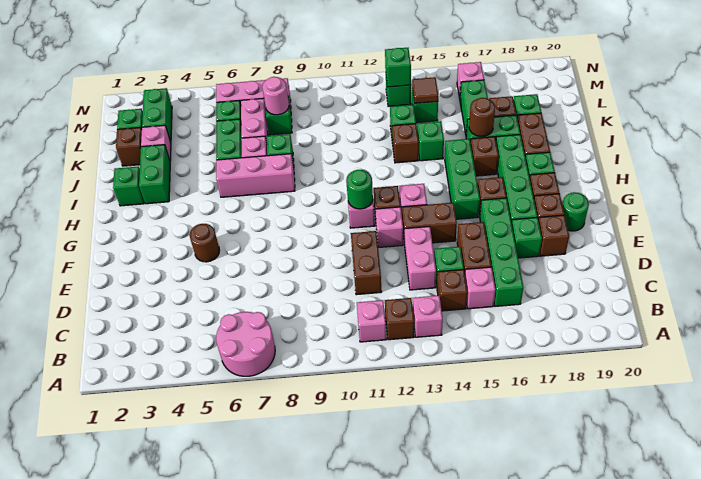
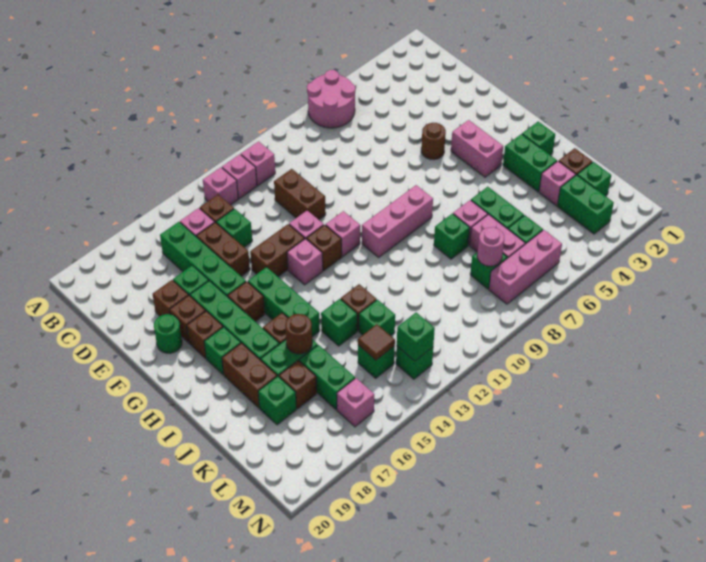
brown brick B12 level 1 -> pink brick B12 level 1
pink brick D13:E13 level 1 -> pink brick G4:H4 level 1
green round brick G11 level 2 -> none
pink brick I6:I8 level 1 -> pink brick H8:H10 level 1

